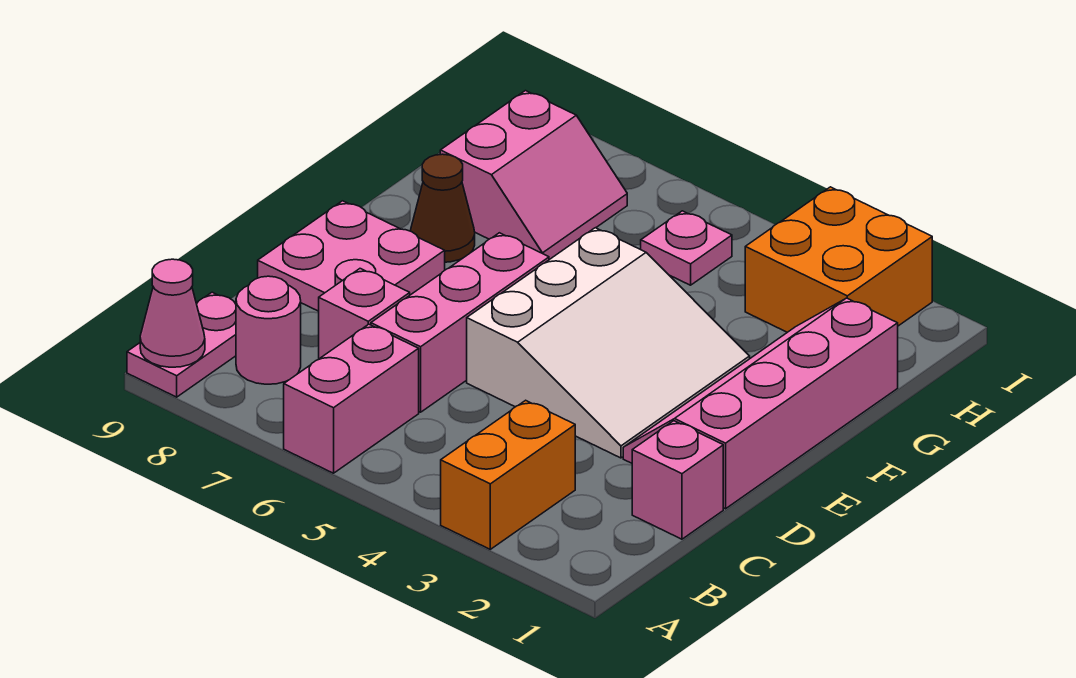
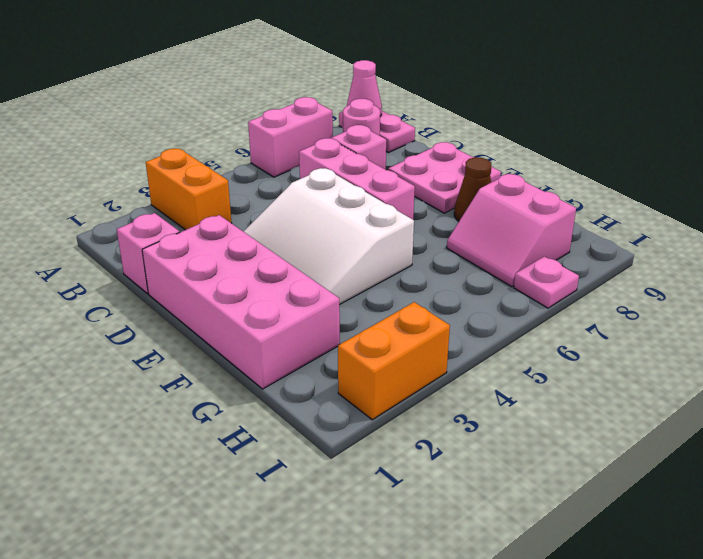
pink brick A6:B6 level 1 -> pink brick A6:A7 level 1
pink slope D1:G2 level 1 top 1 -> pink brick D1:G2 level 1
orange brick H2:I3 level 1 -> orange brick I2:I3 level 1
pink plate H5 level 1 -> pink plate I7 level 1

